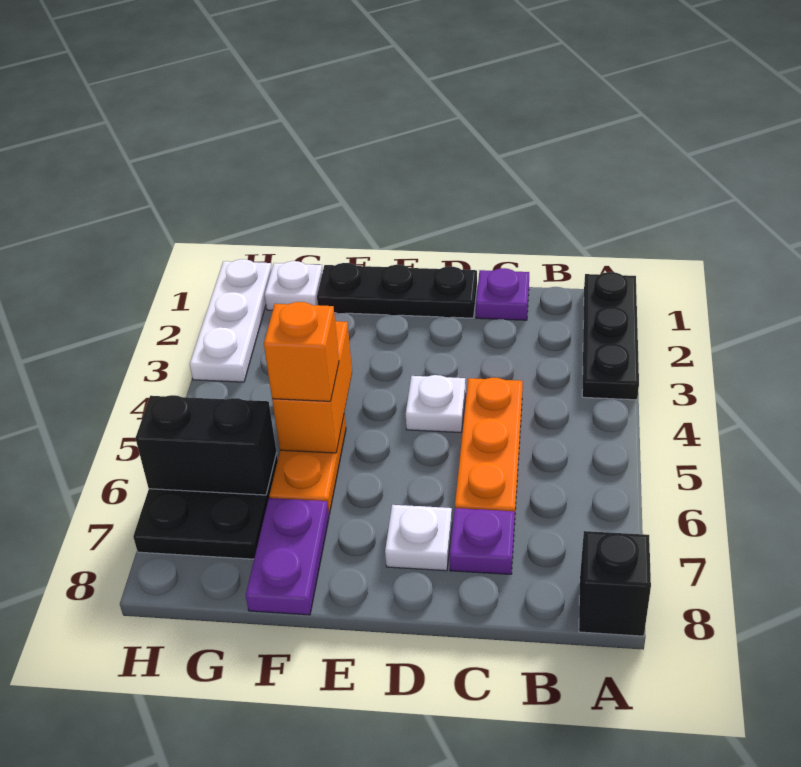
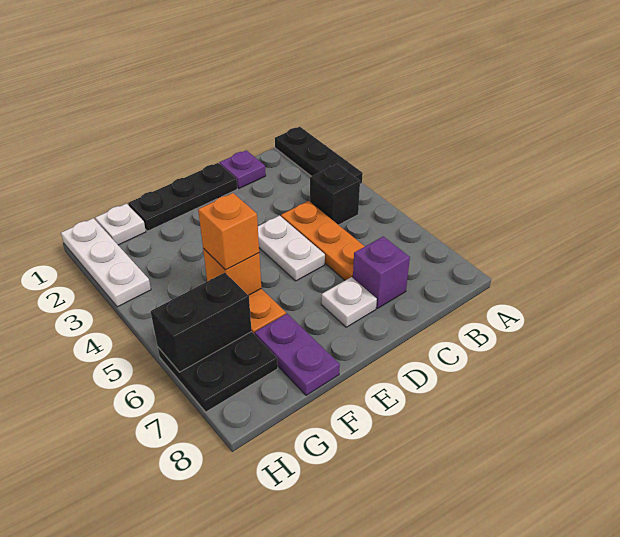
black brick A8 level 1 -> black brick B4 level 1
purple plate C7 level 1 -> purple brick C7 level 1
white plate D4 level 1 -> white plate D4:D5 level 1
orange brick F4:F5 level 2 -> orange brick F5 level 2

